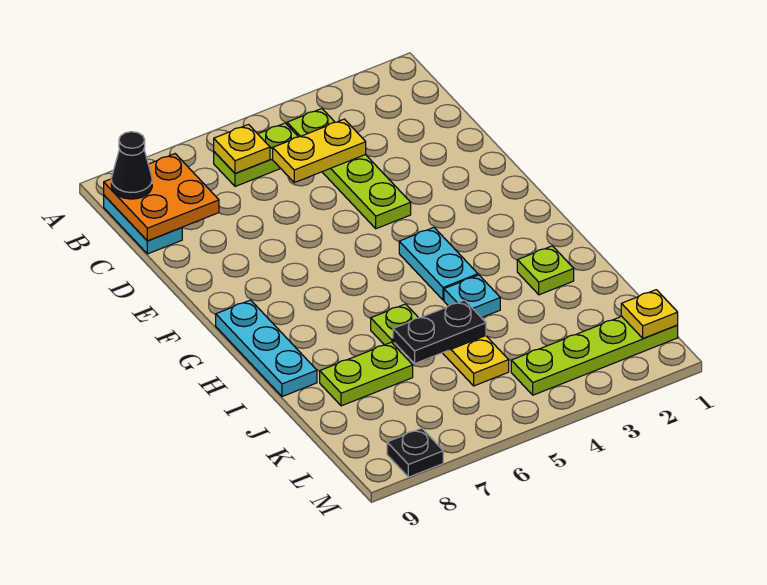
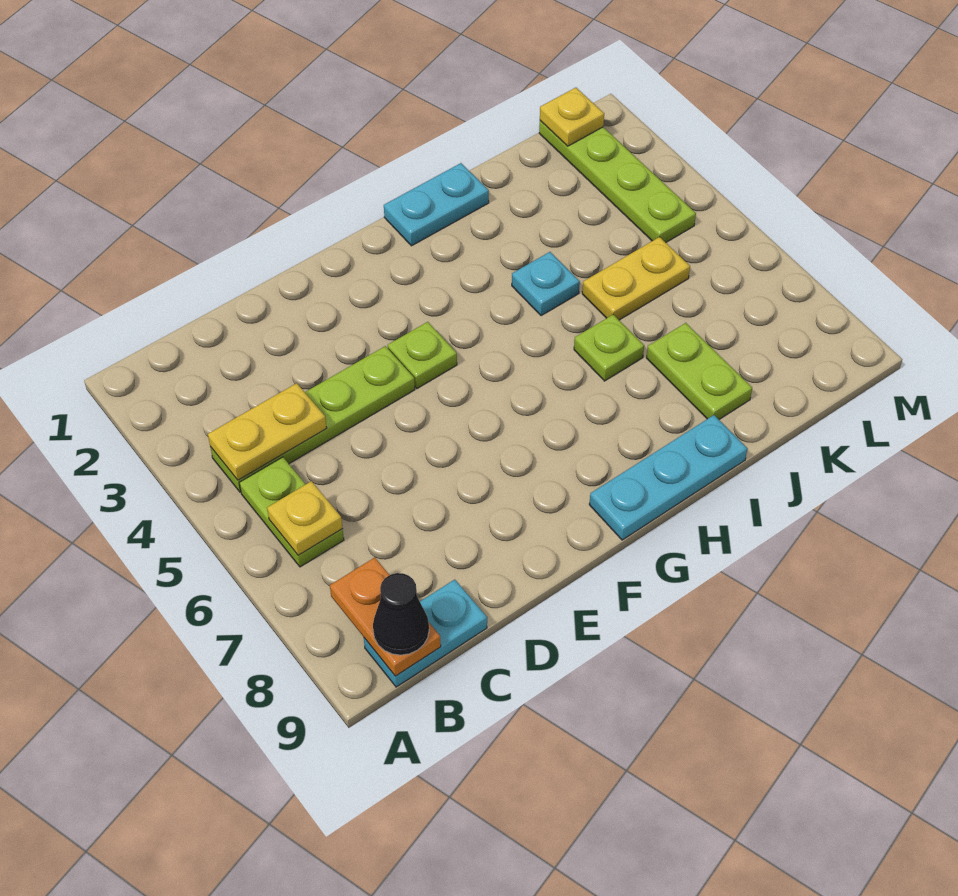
orange plate B8:C9 level 2 -> orange plate B8:B9 level 2
yellow plate C4:C5 level 2 -> yellow plate B4:C4 level 2
cyan plate G4:H4 level 1 -> cyan plate H1:I1 level 1
lime plate I2 level 1 -> lime plate F4 level 1
black plate J5:J6 level 2 -> none
black plate M8 level 1 -> none

